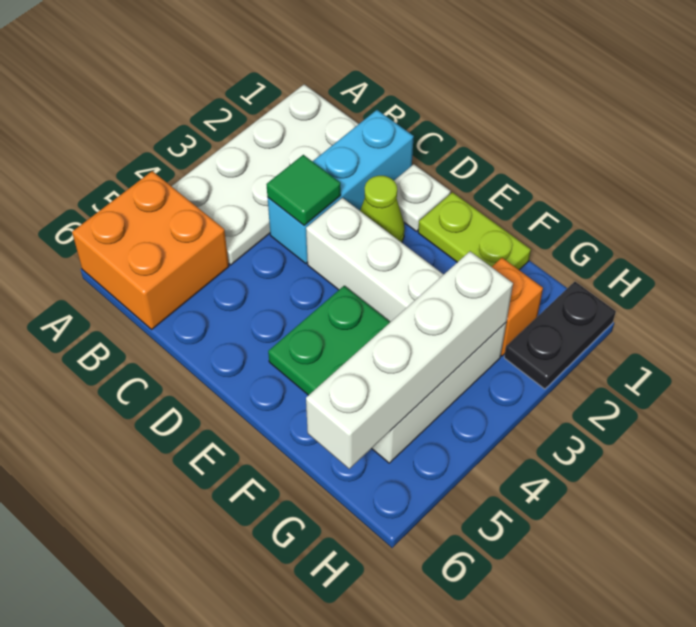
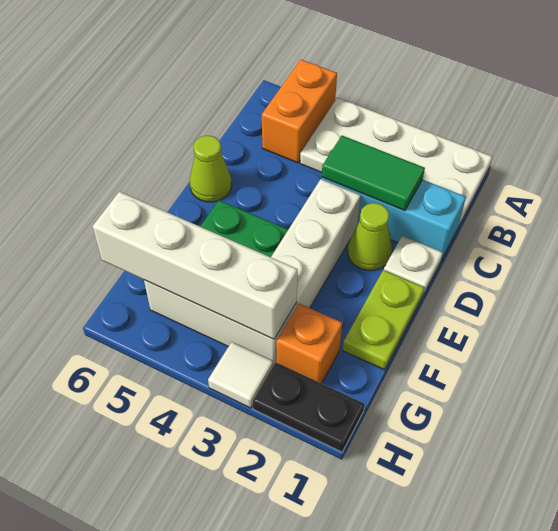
orange brick A5:B6 level 1 -> orange brick A5:B5 level 1
green tile C3 level 2 -> green tile C2:C3 level 2
none -> lime cone D6 level 1
none -> white tile H3 level 1

